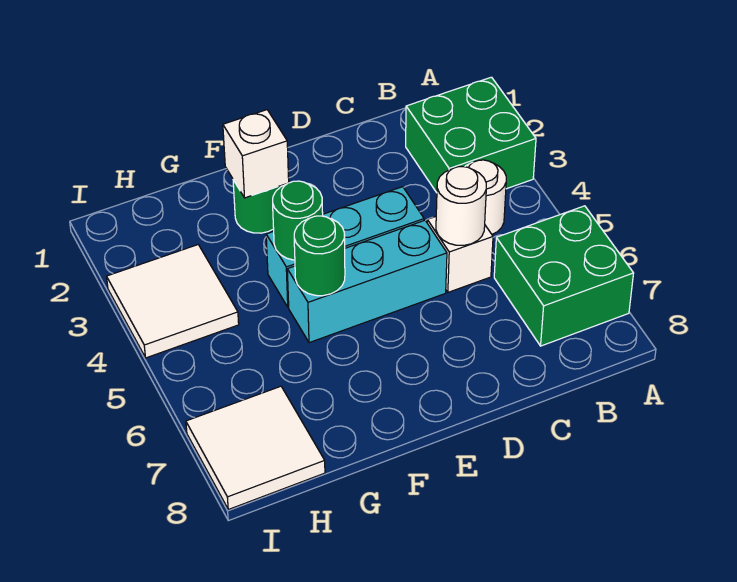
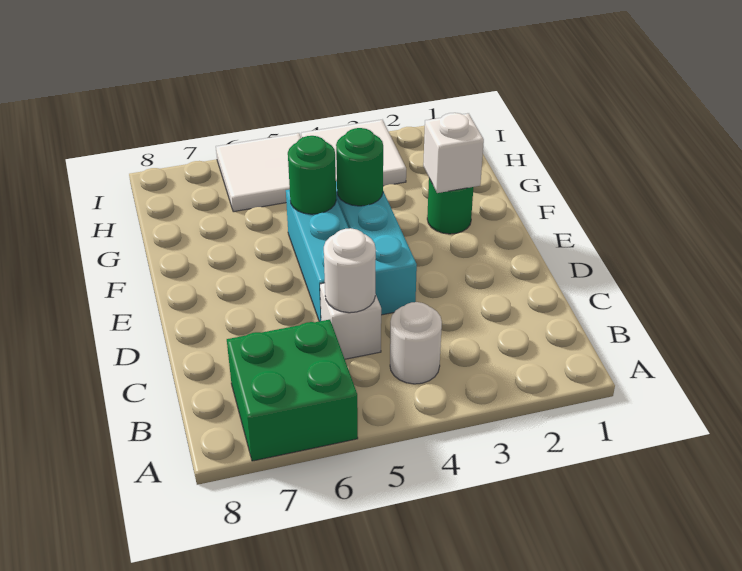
green brick A2:B3 level 1 -> none
white tile H7:I8 level 1 -> white tile H5:I6 level 1

